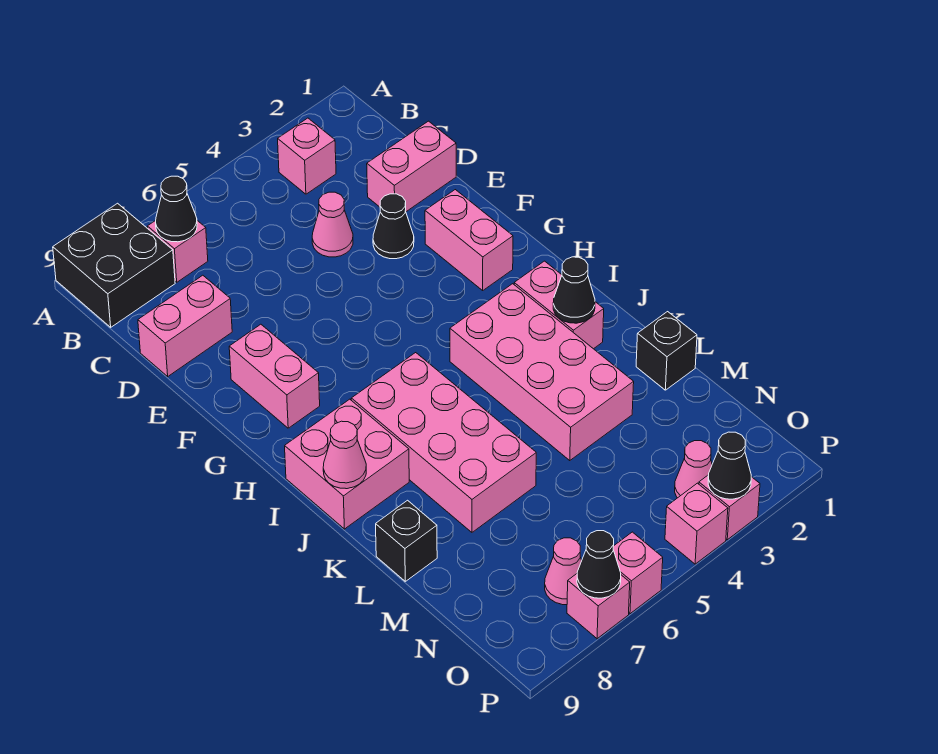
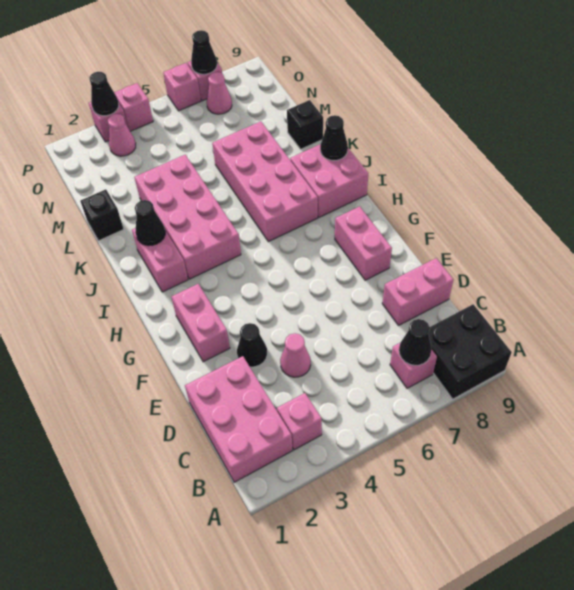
pink brick D1:D2 level 1 -> pink brick B1:D2 level 1
pink cone J9 level 2 -> black cone J9 level 2

